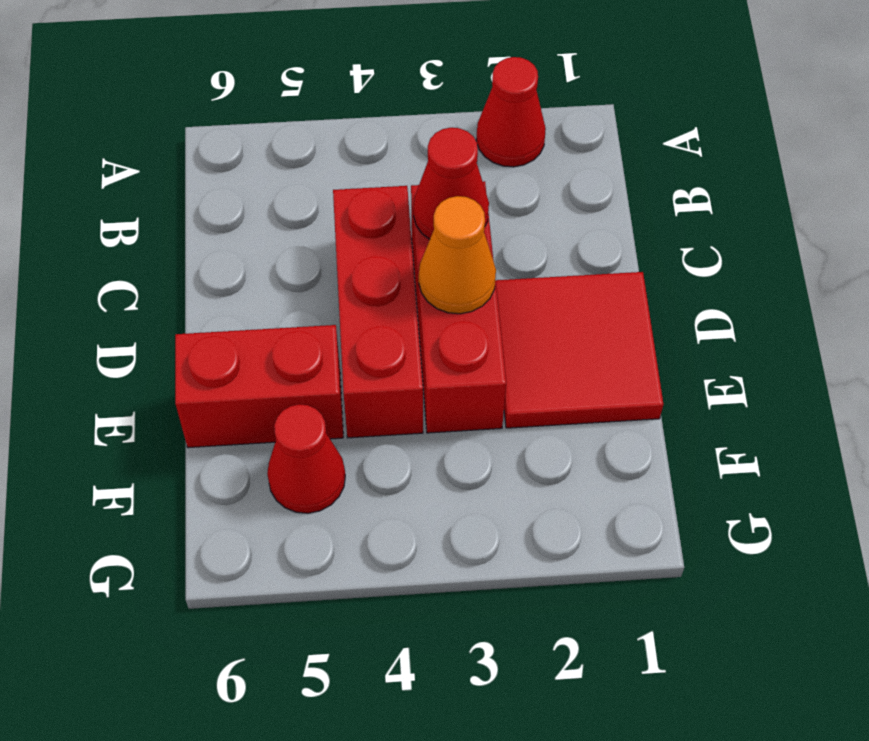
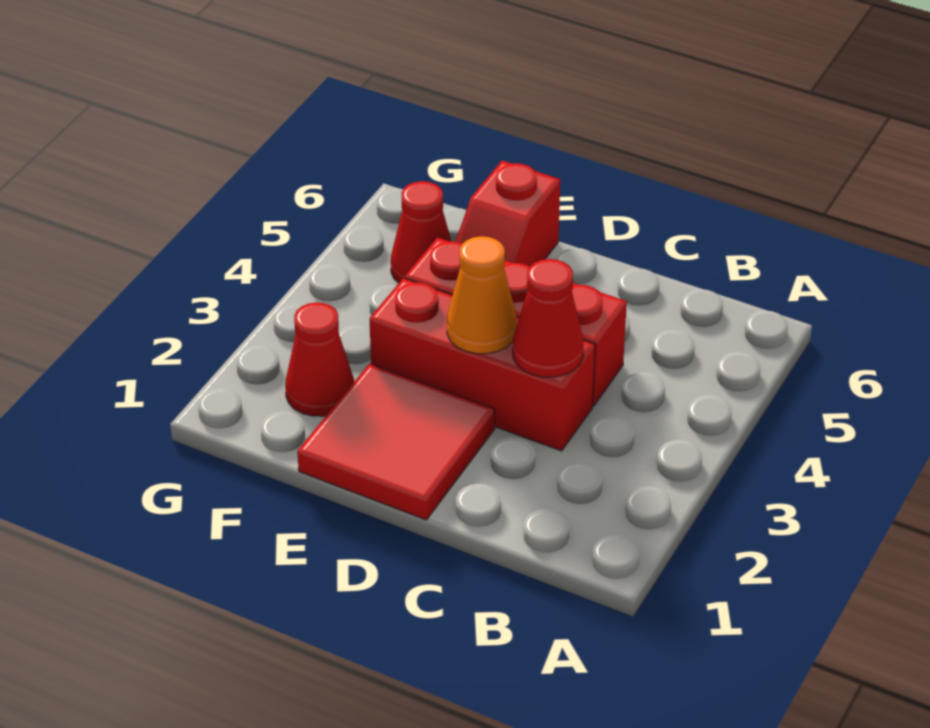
red cone A2 level 1 -> red cone F2 level 1
red brick E5:E6 level 1 -> red slope E5:E6 level 1 top 6

